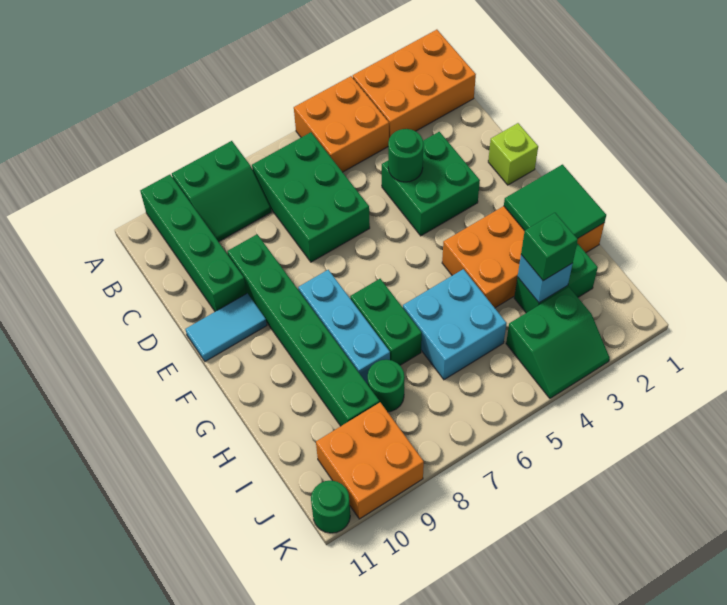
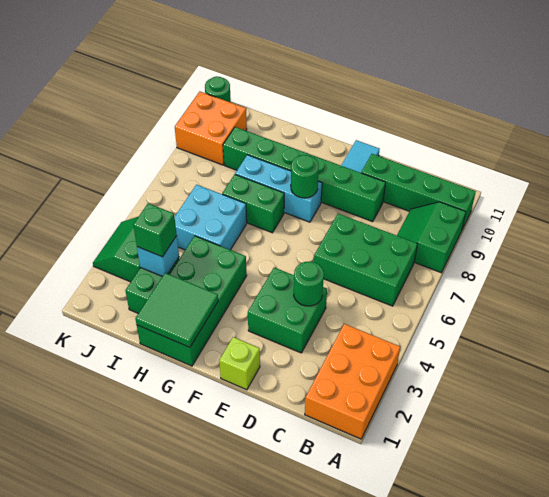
orange brick A4:B5 level 1 -> none
orange brick G1:H4 level 1 -> green brick G1:H4 level 1
green round brick I8 level 1 -> green round brick F8 level 2

